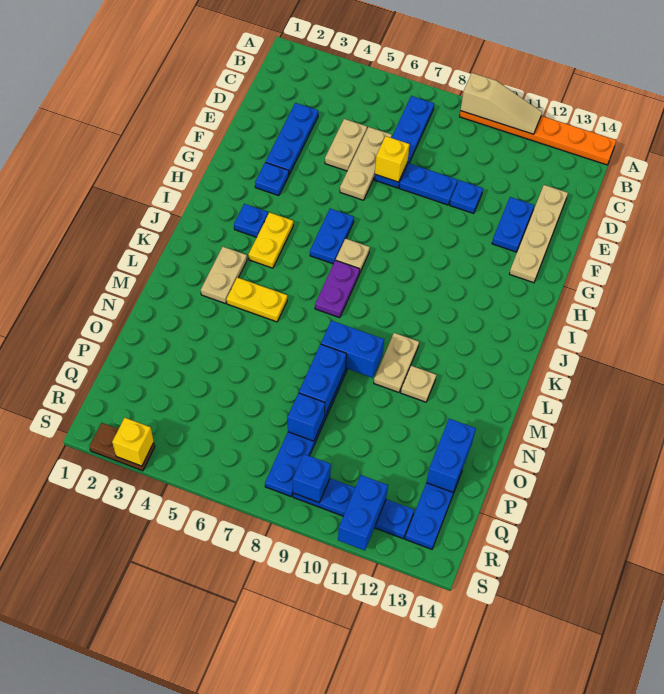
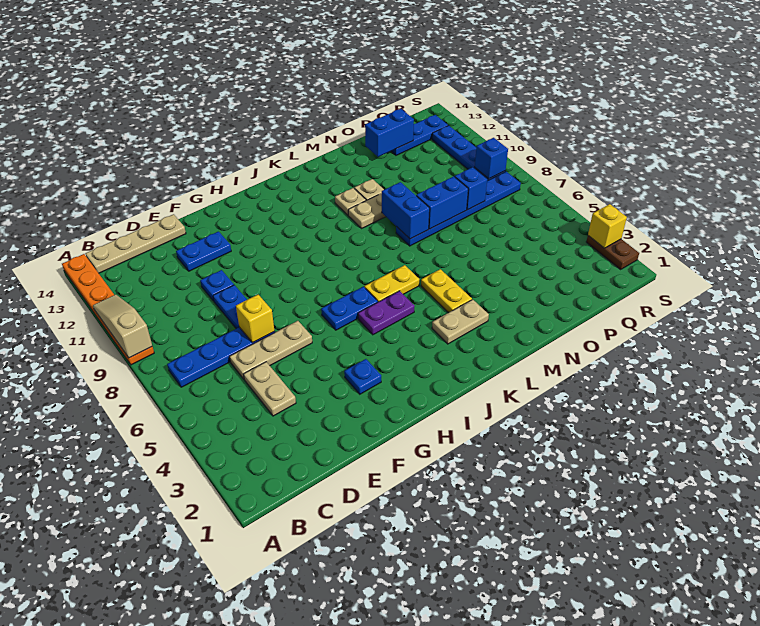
blue plate D3:F3 level 1 -> none
tan plate D5:E5 level 1 -> tan plate D4:D5 level 1
tan plate D13:G13 level 1 -> tan plate B14:E14 level 1
blue plate I3 level 1 -> none
yellow plate I4:J4 level 1 -> yellow plate J6:K6 level 1
tan plate I7 level 1 -> tan plate L11 level 1
purple plate J7:K7 level 1 -> purple plate I5:J5 level 1
blue brick R11:S11 level 2 -> none

